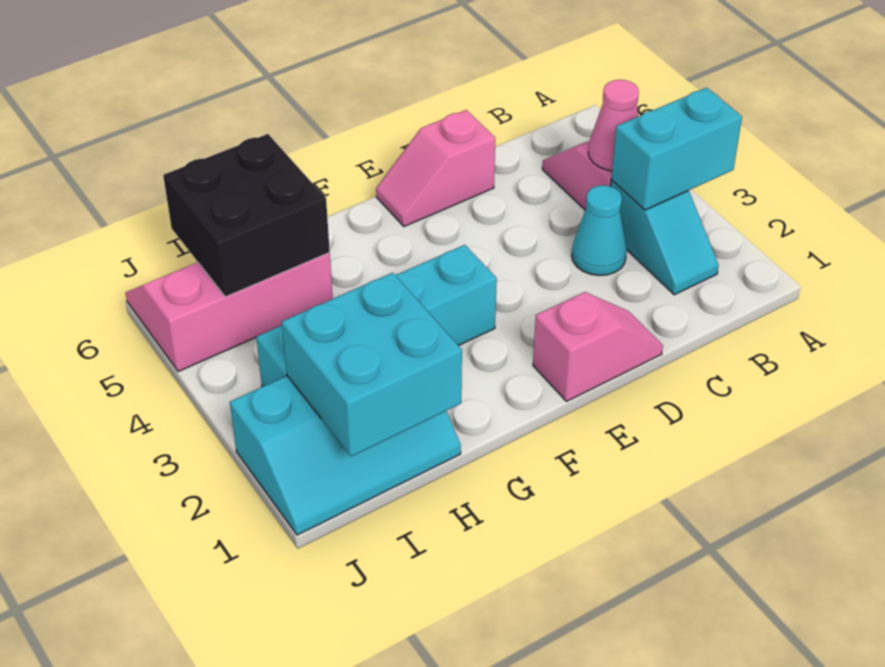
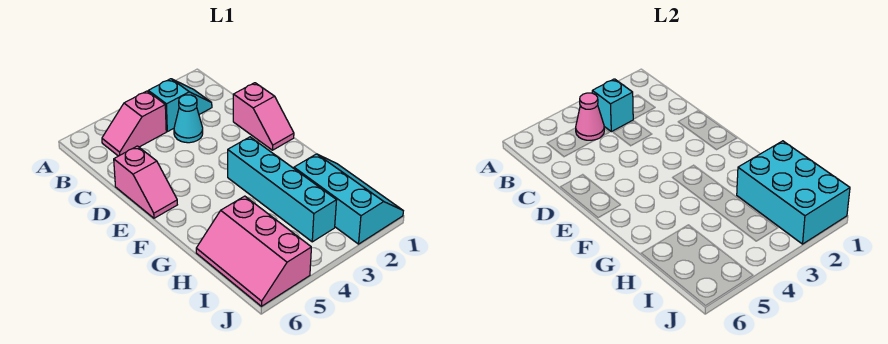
cyan brick A3:B3 level 2 -> cyan brick B3 level 2
pink slope D1:E1 level 1 top E -> pink slope D1:E1 level 1 top D
cyan brick H1:I2 level 2 -> cyan brick H1:J2 level 2
black brick H5:I6 level 2 -> none

